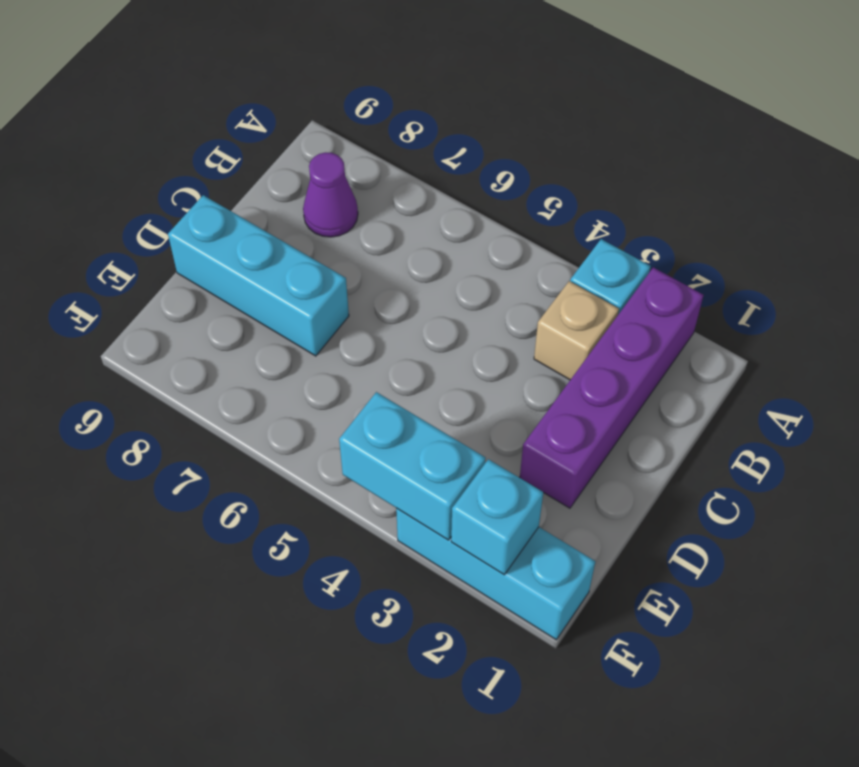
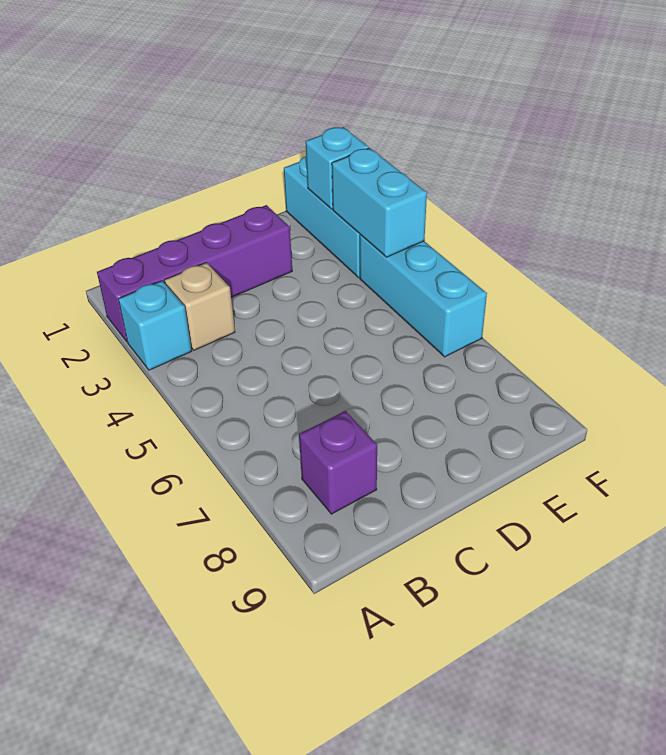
purple cone B8 level 1 -> purple brick B8 level 1
cyan brick D7:D9 level 1 -> cyan brick F4:F6 level 1

